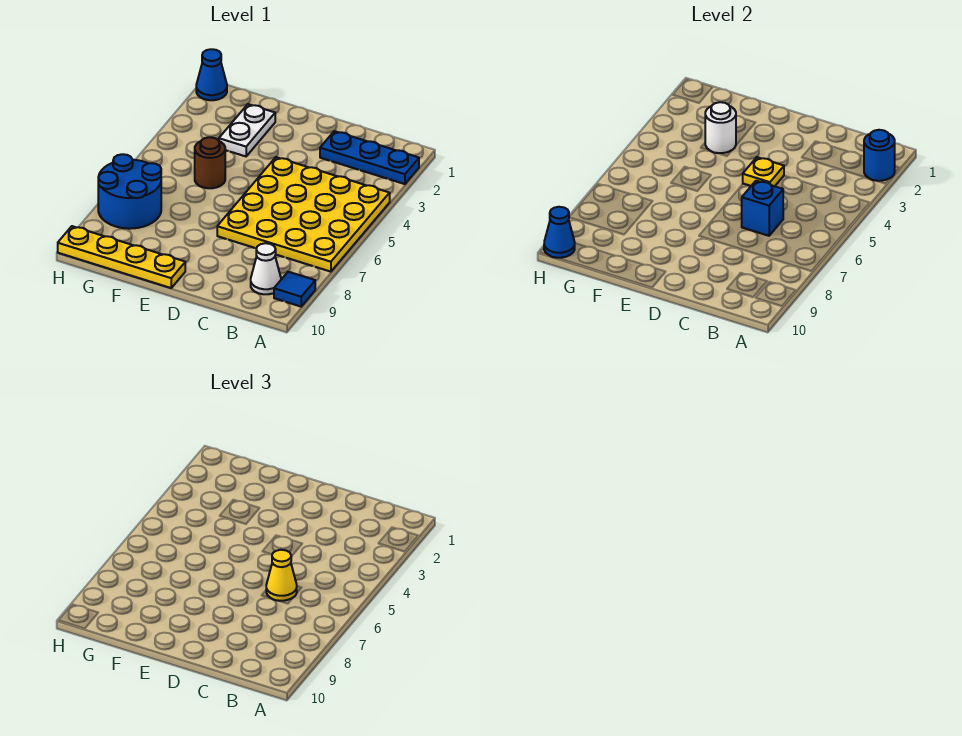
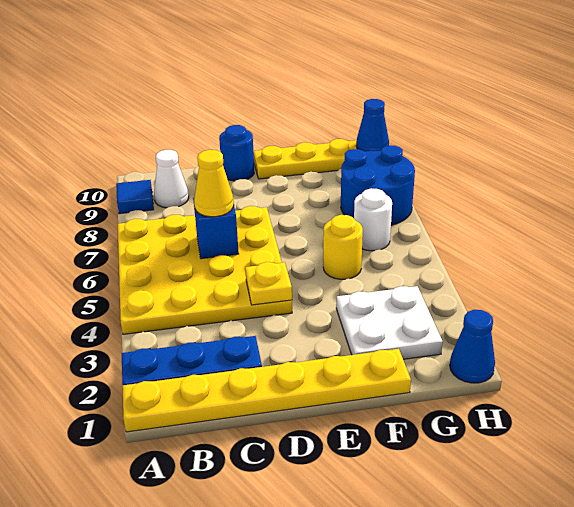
none -> yellow plate A1:F1 level 1
blue round brick A2 level 2 -> blue round brick D10 level 1
white plate F2:F3 level 1 -> white plate F2:G3 level 1
white round brick F3 level 2 -> white round brick G6 level 1
brown round brick F5 level 1 -> yellow round brick F5 level 1

